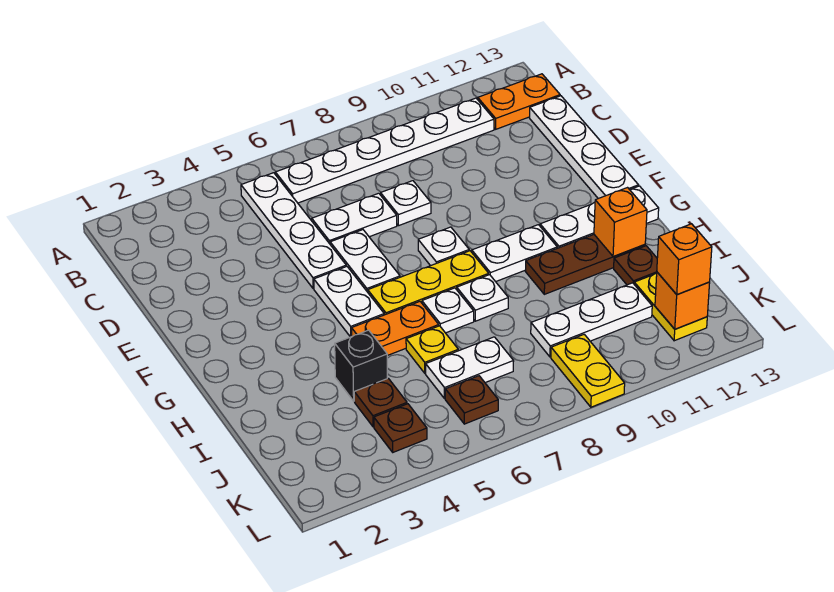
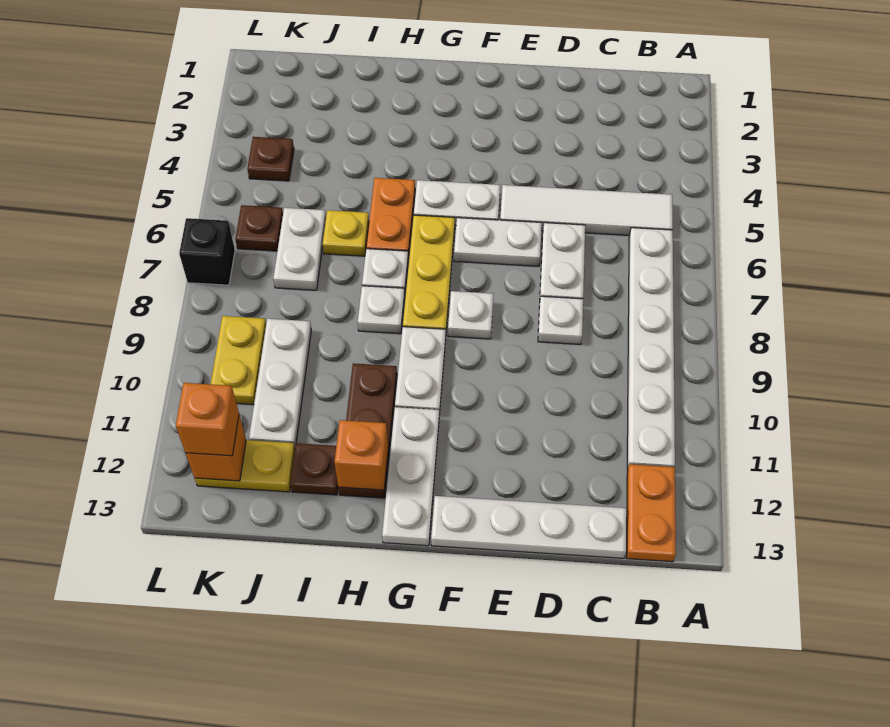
white plate B5:E5 level 1 -> white tile B5:E5 level 1
black brick I4 level 1 -> black brick L7 level 1
brown plate J4 level 1 -> none
yellow plate K9:L9 level 1 -> yellow plate K9:K10 level 1

